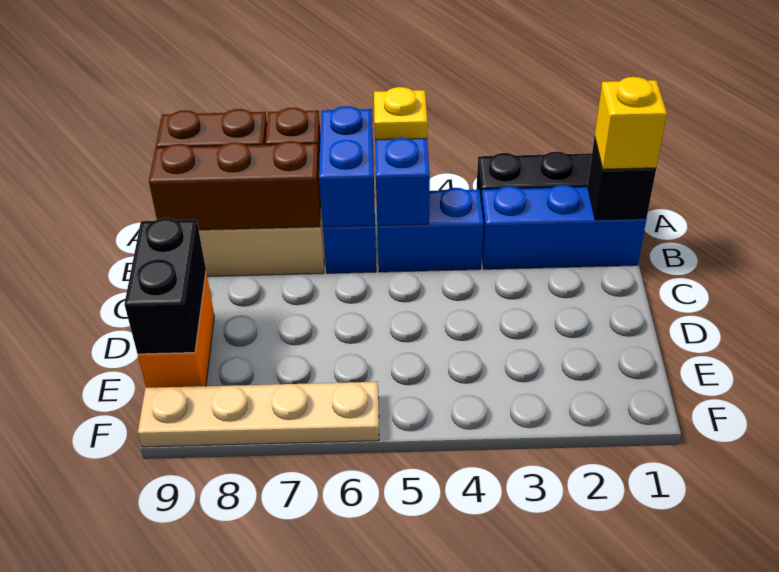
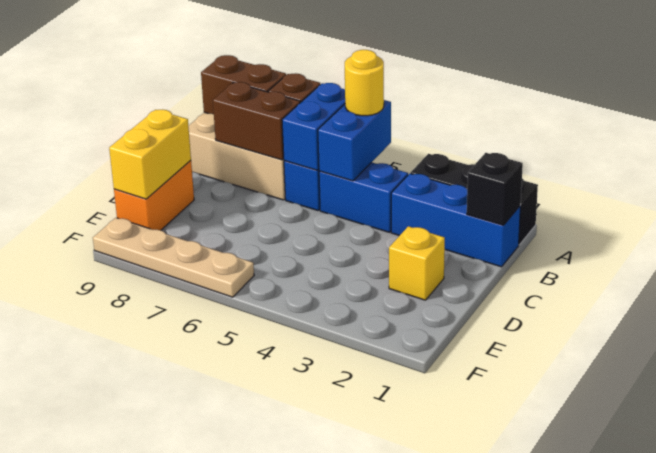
yellow plate A5 level 3 -> yellow round brick A5 level 3
yellow brick B1 level 3 -> yellow brick D2 level 1
brown brick B7:B9 level 2 -> brown brick B7:B8 level 2
black brick D9:E9 level 2 -> yellow brick D9:E9 level 2

